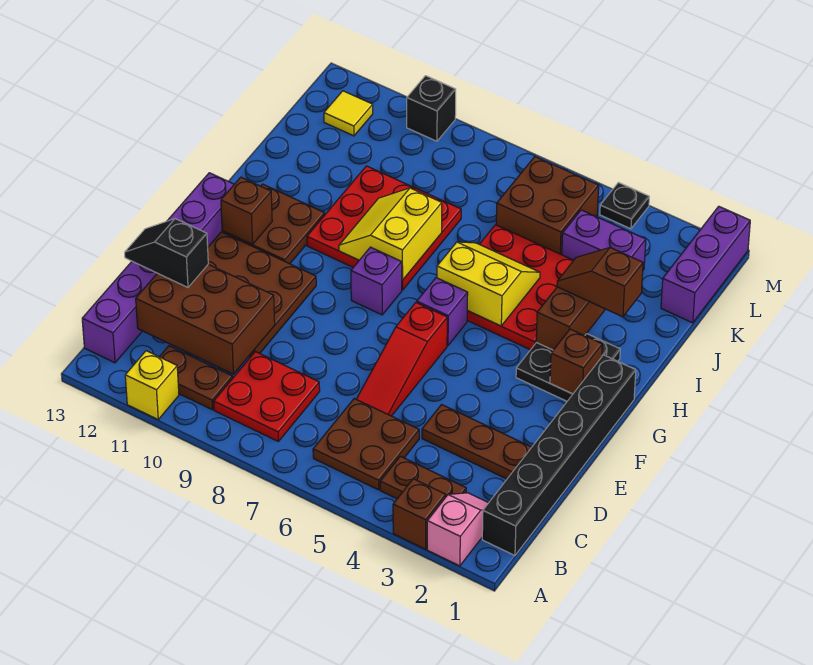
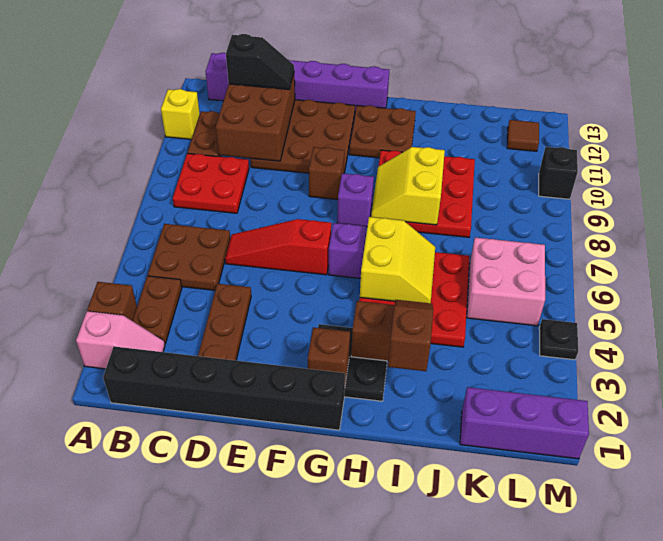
black slope D12:D13 level 3 top 12 -> black slope C12:D12 level 3 top C
brown brick G12 level 2 -> brown brick F9 level 1
yellow slope H8:I9 level 2 top 8 -> yellow slope H8:I9 level 2 top I
purple brick K3:K4 level 1 -> none
brown brick K5:L6 level 1 -> pink brick K5:L6 level 1
yellow tile L12 level 1 -> brown tile L12 level 1

